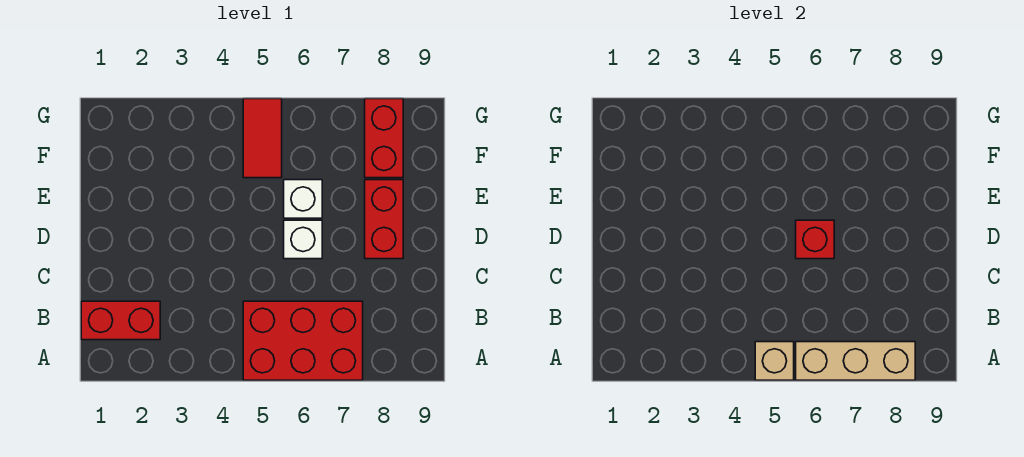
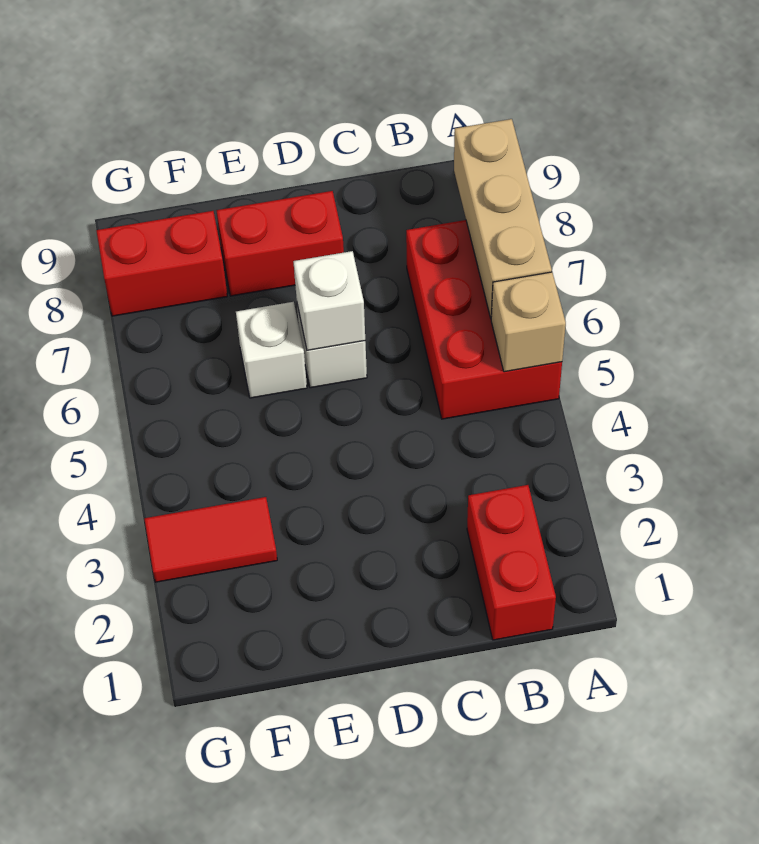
red brick D6 level 2 -> white brick D6 level 2
red tile F5:G5 level 1 -> red tile F3:G3 level 1

